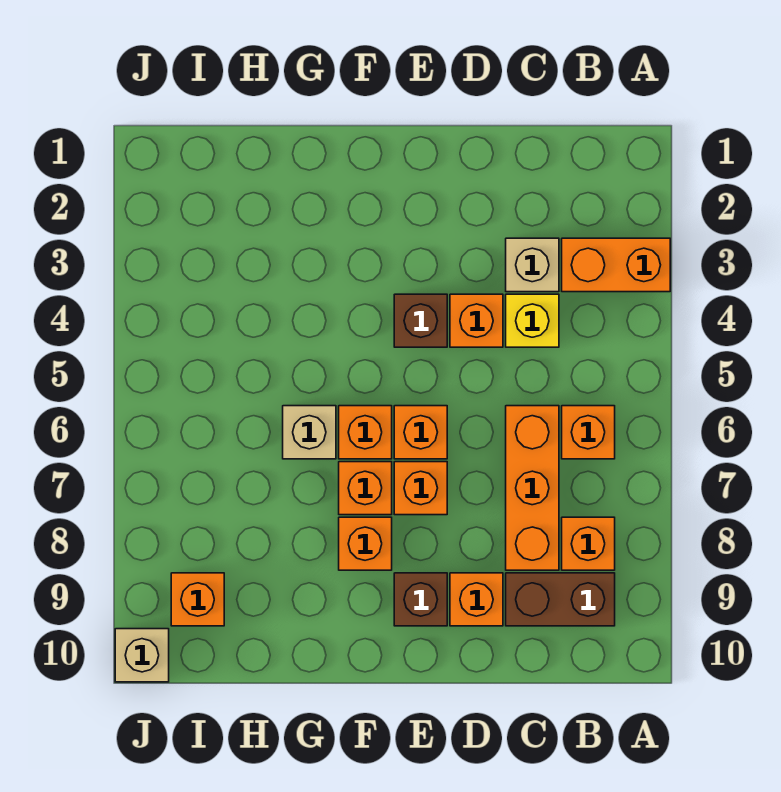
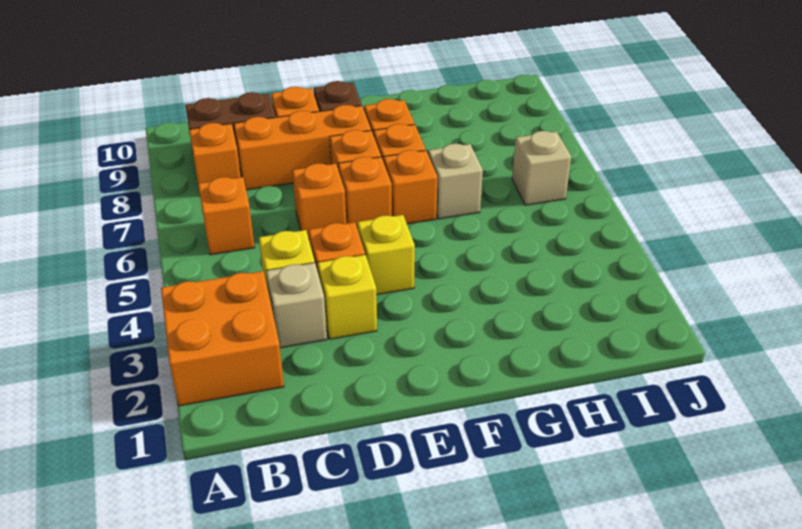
orange brick A3:B3 level 1 -> orange brick A2:B3 level 1
orange brick C6:C8 level 1 -> orange brick C8:E8 level 1
none -> yellow brick D3 level 1
brown brick E4 level 1 -> yellow brick E4 level 1
orange brick I9 level 1 -> orange brick D6 level 1
tan brick J10 level 1 -> tan brick I6 level 1

